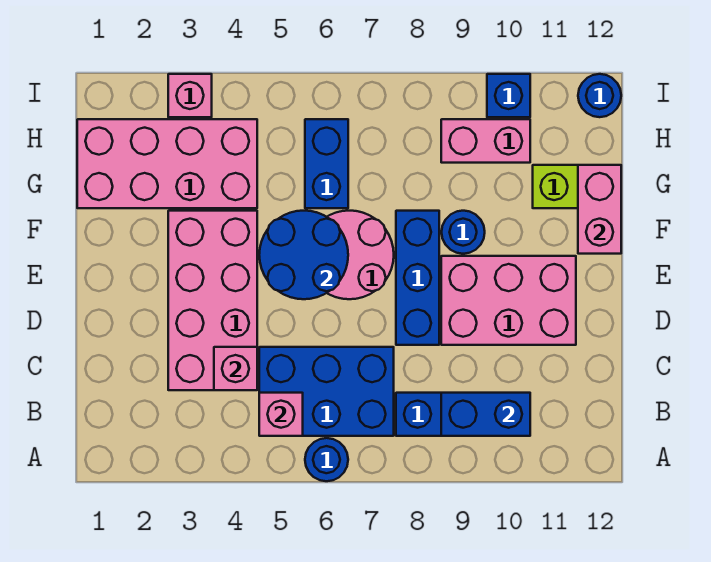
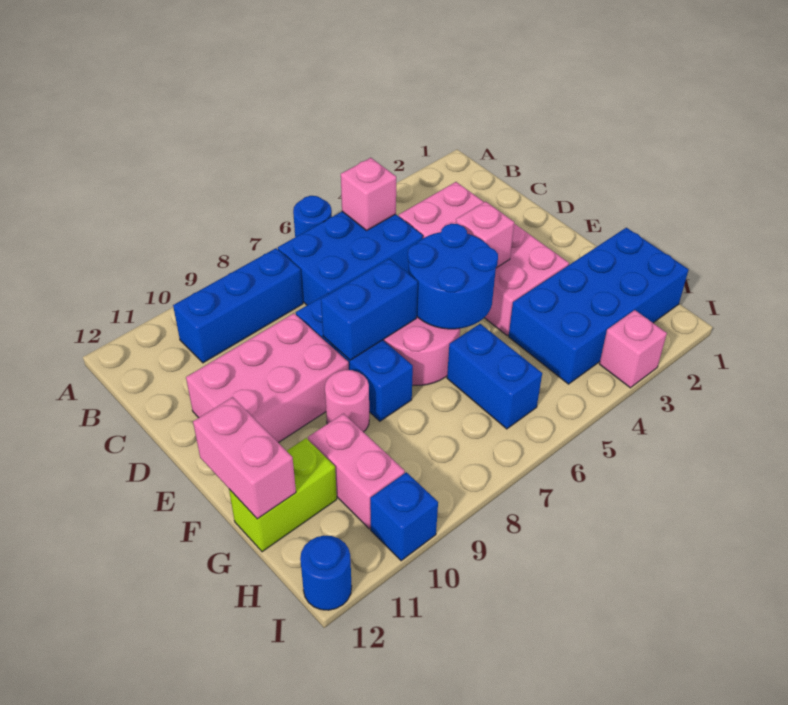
blue brick B9:B10 level 2 -> blue brick E7:E8 level 2
pink brick C4 level 2 -> pink brick E4 level 2
blue round brick F9 level 1 -> pink round brick F9 level 1
pink brick G1:H4 level 1 -> blue brick G1:H4 level 1
pink brick H9:H10 level 1 -> pink brick G10:H10 level 1

